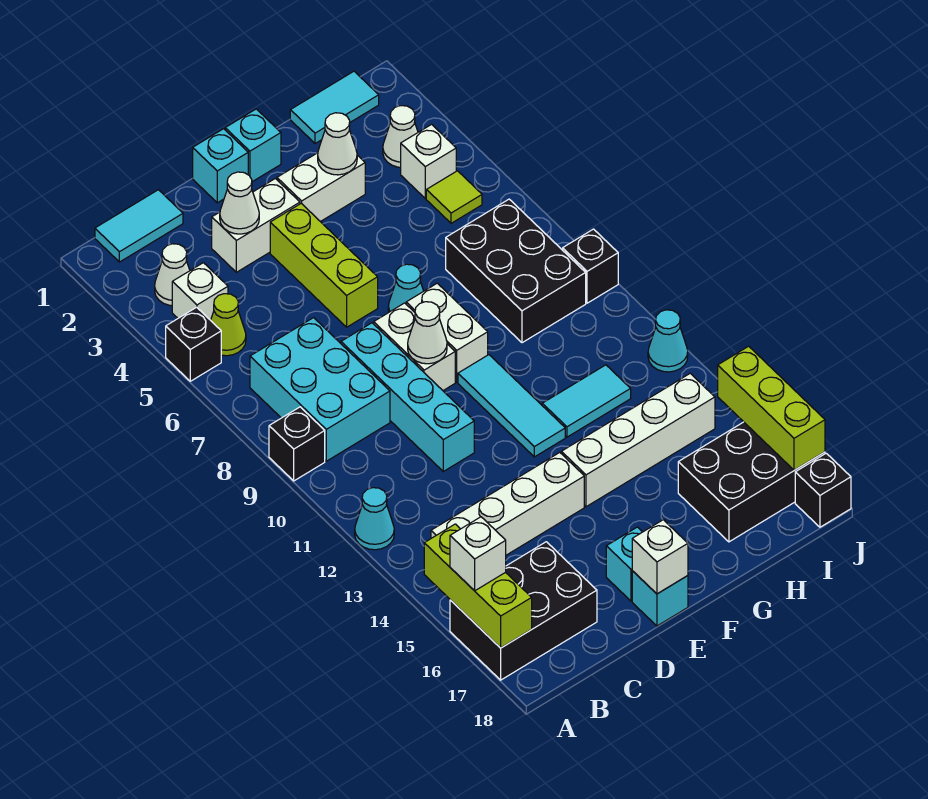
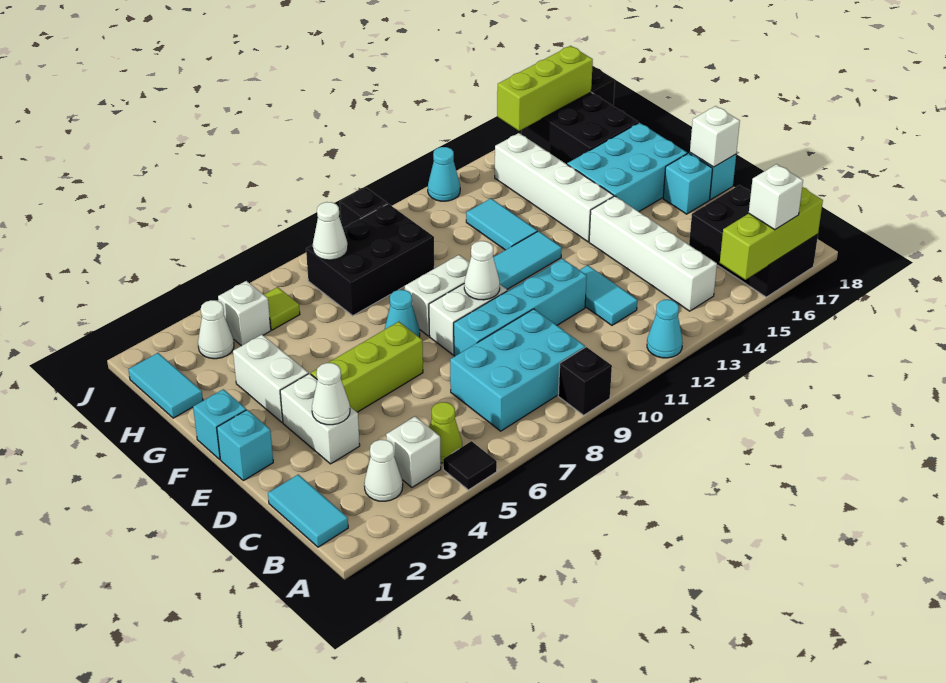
black brick A5 level 1 -> black tile A5 level 1
none -> cyan tile C12:D12 level 1
none -> cyan brick F15:G17 level 1
white cone G3 level 2 -> white cone I7 level 2

